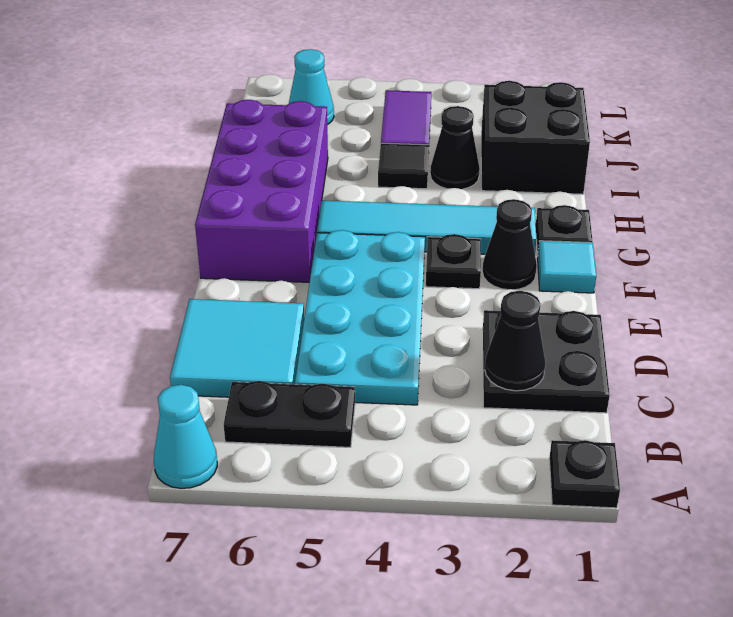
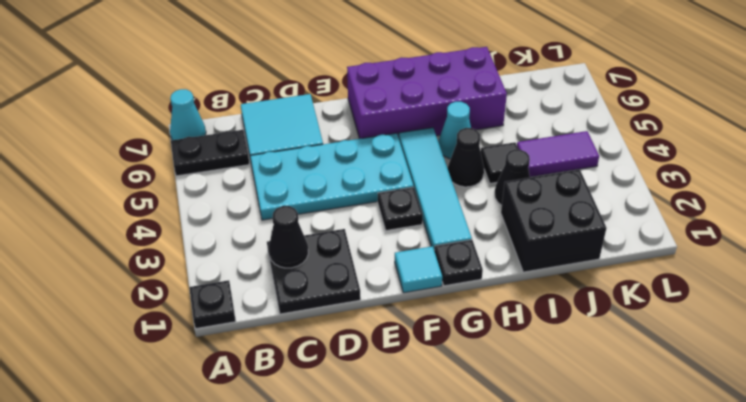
black plate B5:B6 level 1 -> black plate A6:B6 level 1
black cone F2 level 1 -> black cone H4 level 1
cyan cone K6 level 1 -> cyan cone H5 level 1

